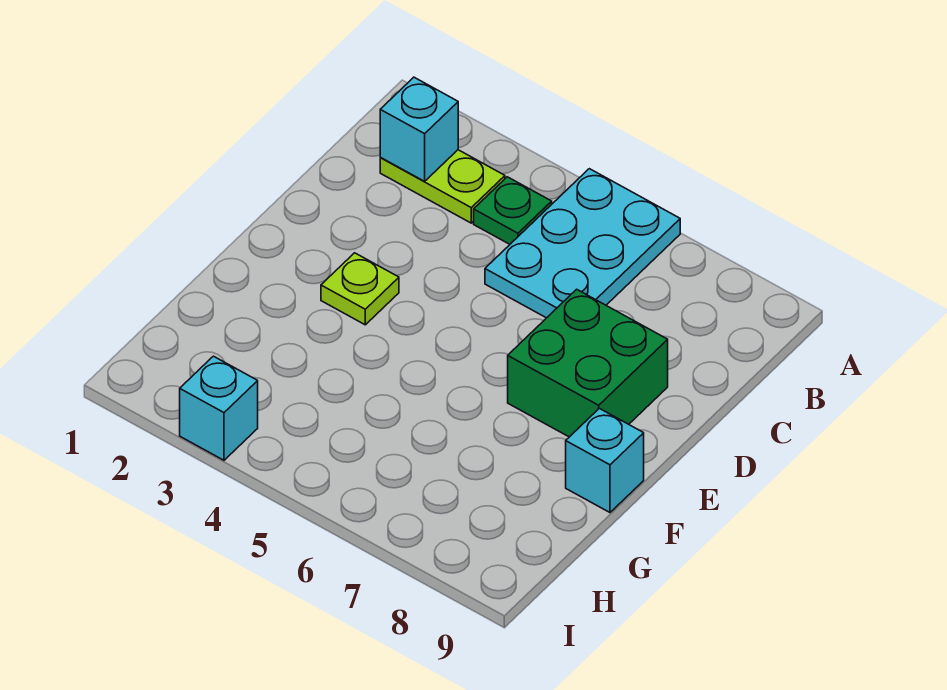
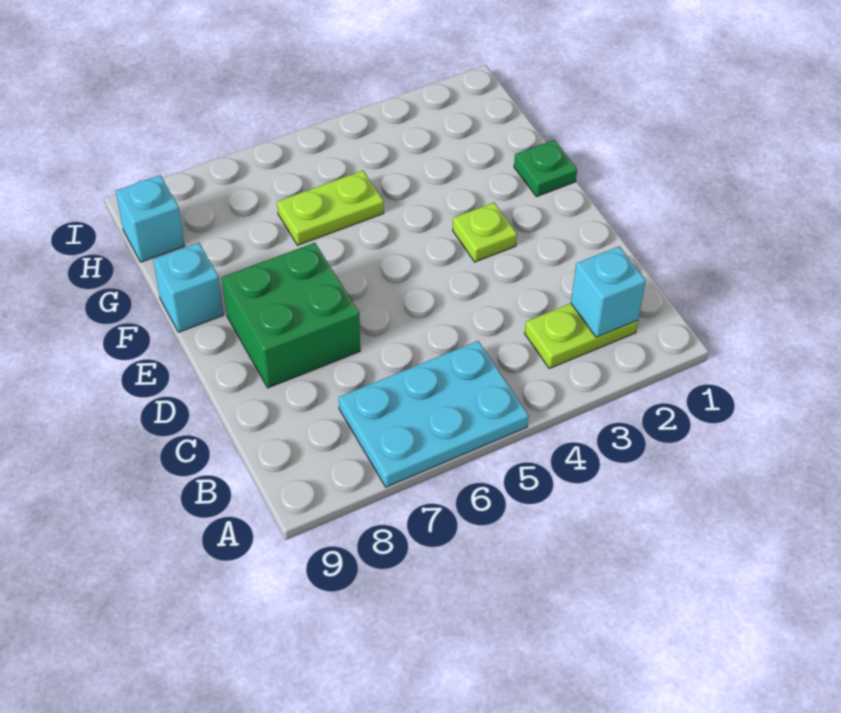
cyan plate A5:C6 level 1 -> cyan plate A5:B7 level 1
green plate B4 level 1 -> green plate F1 level 1
none -> lime plate G5:G6 level 1
cyan brick I3 level 1 -> cyan brick H9 level 1

